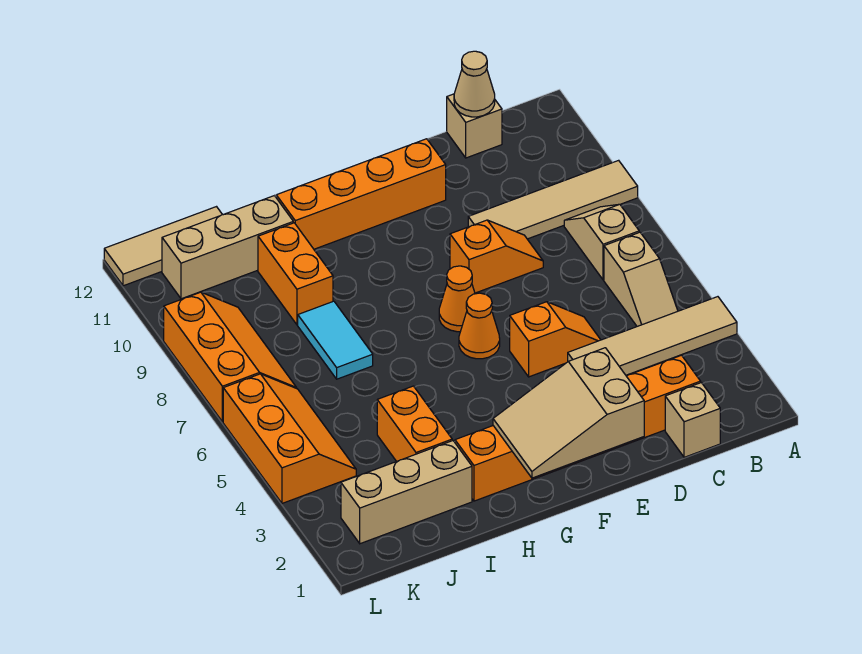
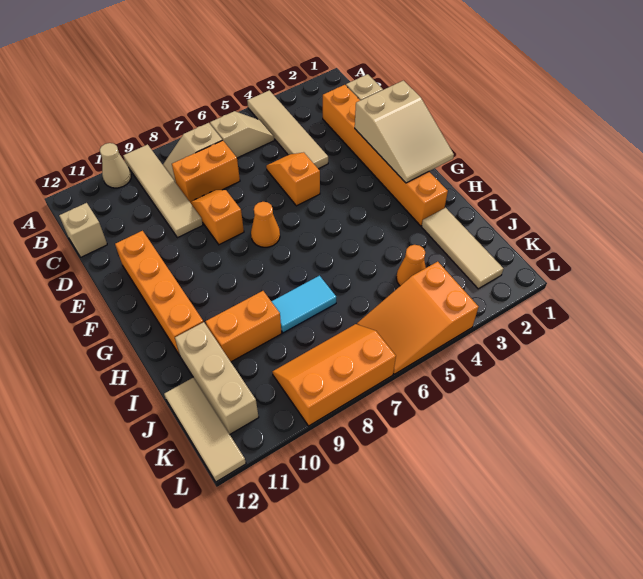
tan cone C12 level 2 -> tan cone A10 level 1
orange cone F6 level 1 -> orange cone J4 level 1
tan brick I2:K2 level 1 -> tan tile I2:K2 level 1
orange brick I3:I4 level 1 -> orange brick C7:C8 level 1
orange slope K4:L6 level 1 top L -> orange slope K4:L6 level 1 top 4

